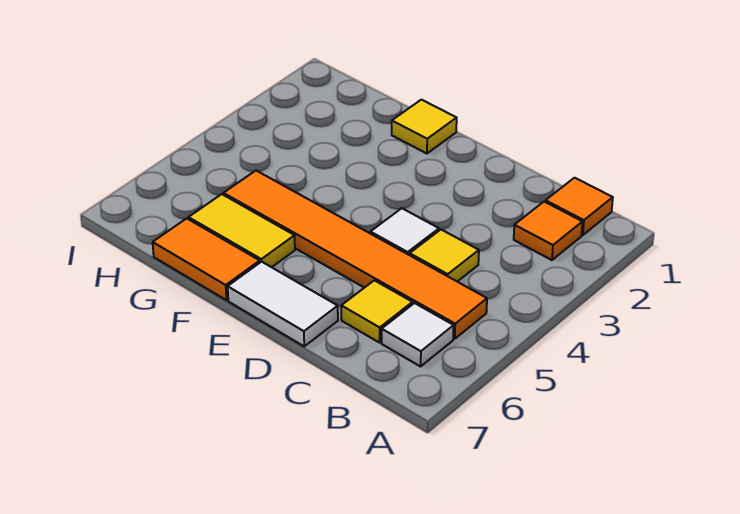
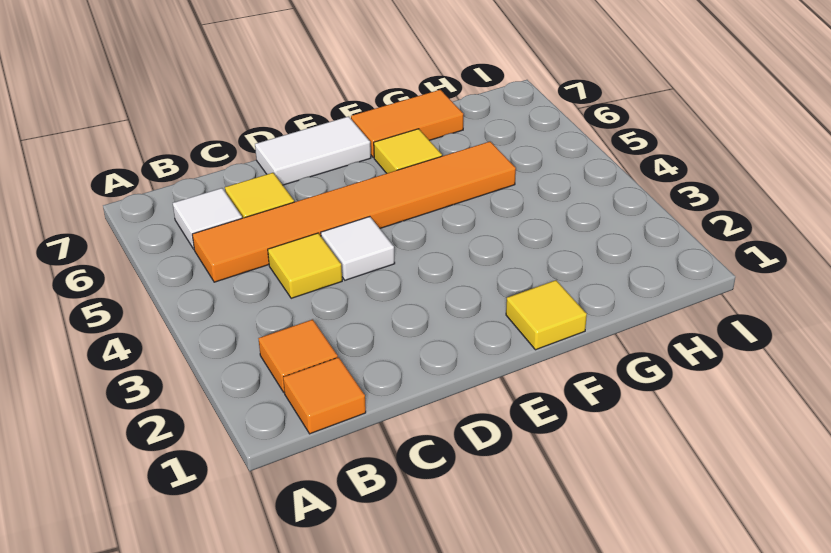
yellow tile F6:G6 level 1 -> yellow tile F6 level 1

